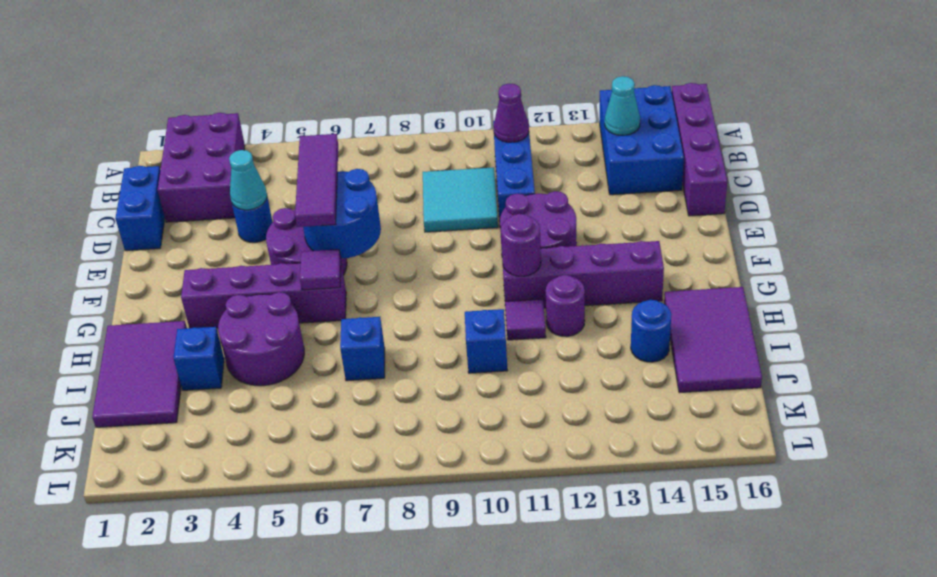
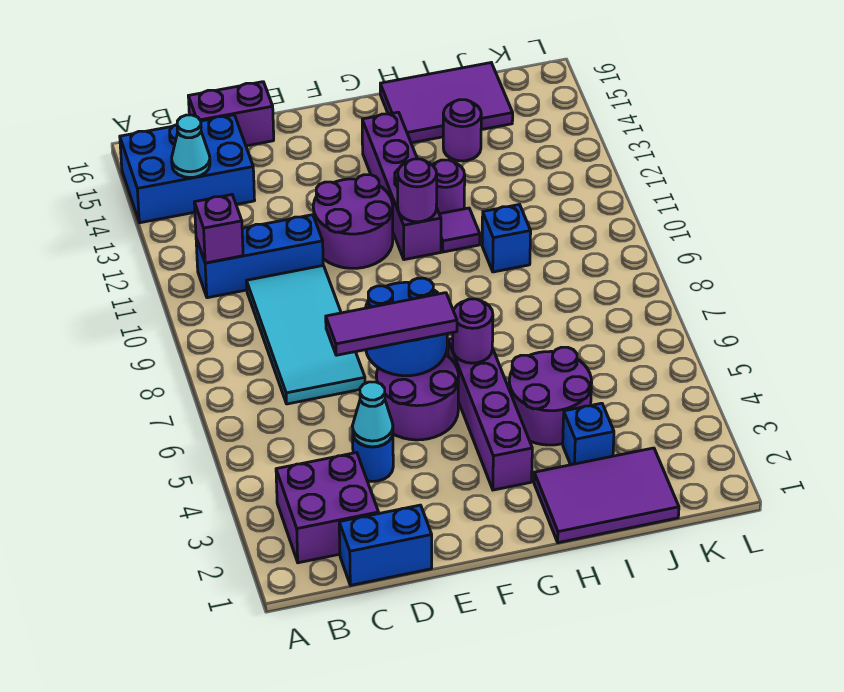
purple brick A2:C3 level 1 -> purple brick B2:C3 level 1
purple brick A16:D16 level 1 -> purple brick C16:D16 level 1
purple cone B11 level 2 -> purple brick B11 level 2
cyan tile C9:D10 level 1 -> cyan tile C7:D10 level 1
purple tile G6 level 2 -> purple round brick G6 level 2
blue brick I7 level 1 -> none
blue round brick I14 level 1 -> purple round brick I14 level 1

